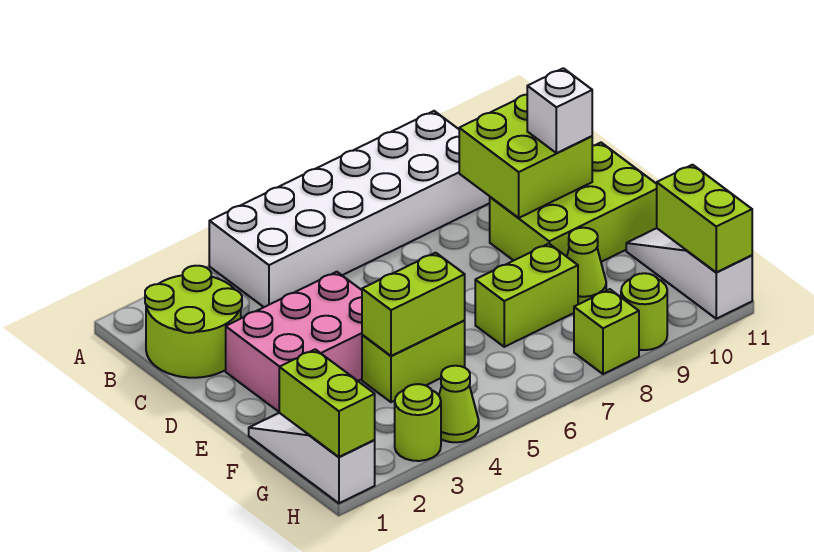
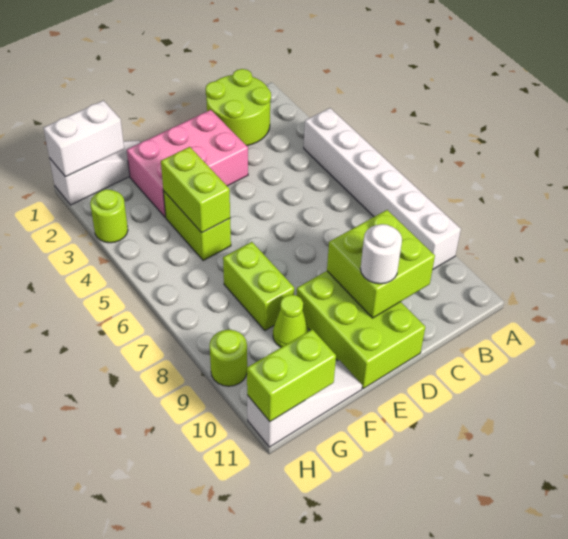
white brick A4:B9 level 1 -> white brick A4:A9 level 1
pink brick D2:E4 level 1 -> pink brick D2:F3 level 1
white brick D10 level 3 -> white round brick D10 level 3
lime brick G1:H1 level 2 -> white brick G1:H1 level 2
lime cone H4 level 1 -> none
lime brick H8 level 1 -> none

